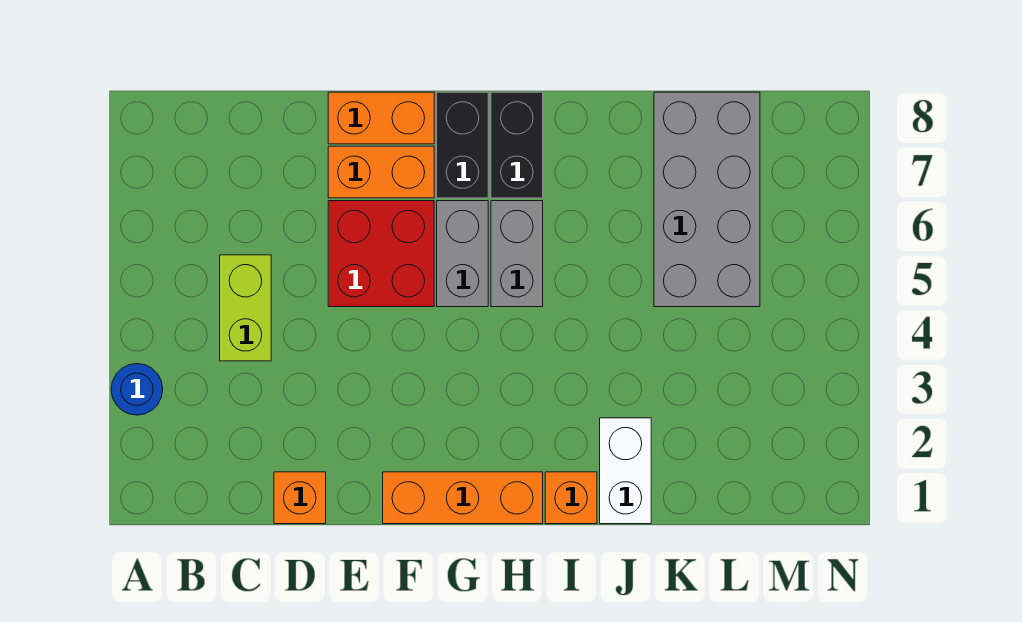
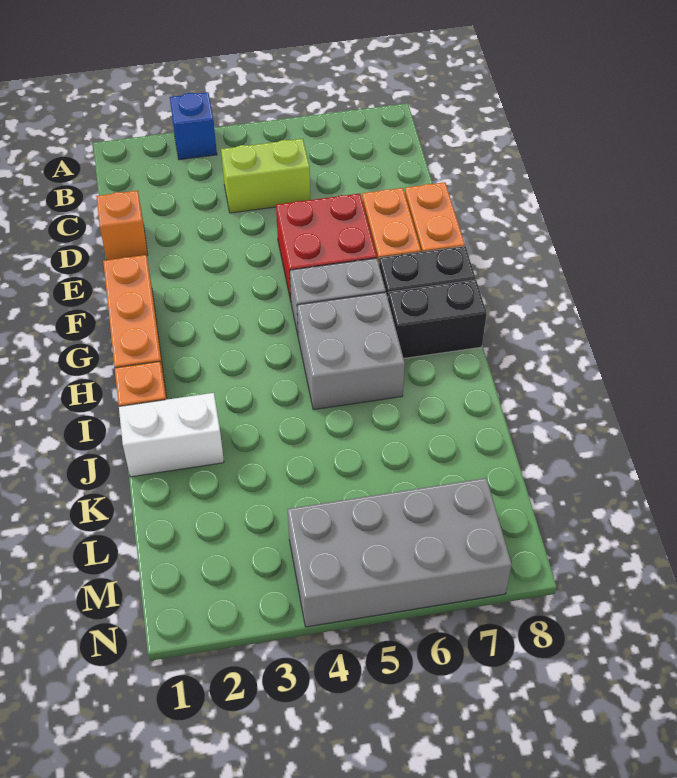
blue round brick A3 level 1 -> blue brick A3 level 1
grey brick H5:H6 level 1 -> grey brick H5:I6 level 1
grey brick K5:L8 level 1 -> grey brick M4:N7 level 1

